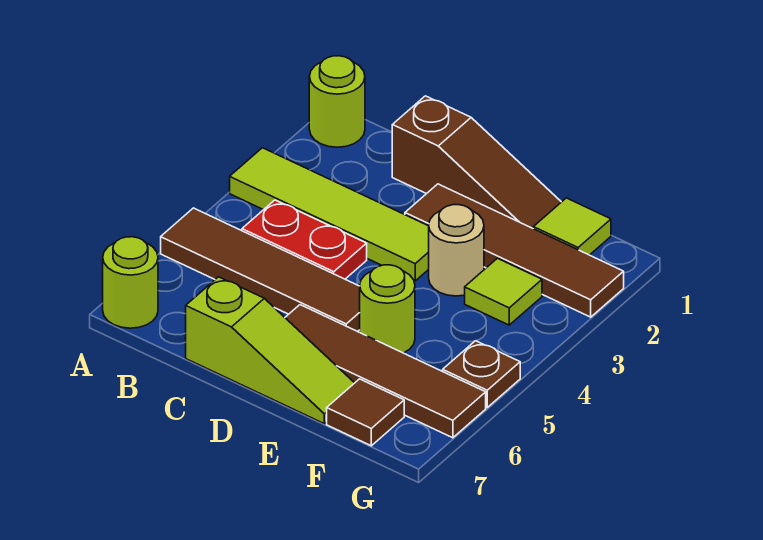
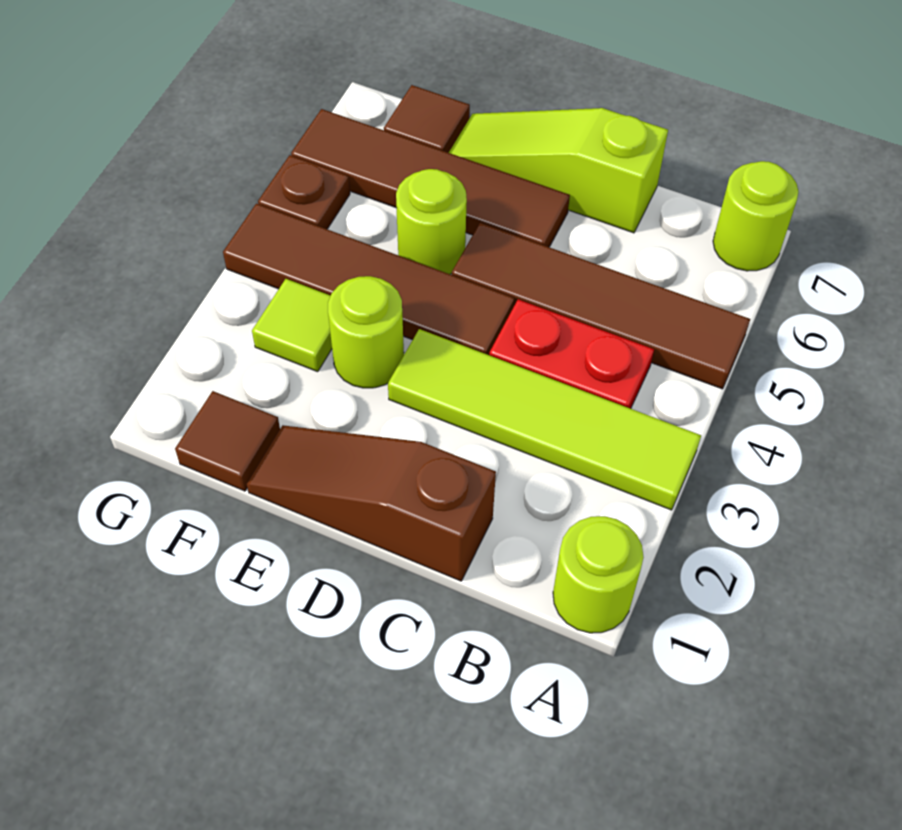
brown tile D2:G2 level 1 -> brown tile D4:G4 level 1
tan round brick E3 level 1 -> lime round brick E3 level 1
lime tile F1 level 1 -> brown tile F1 level 1

